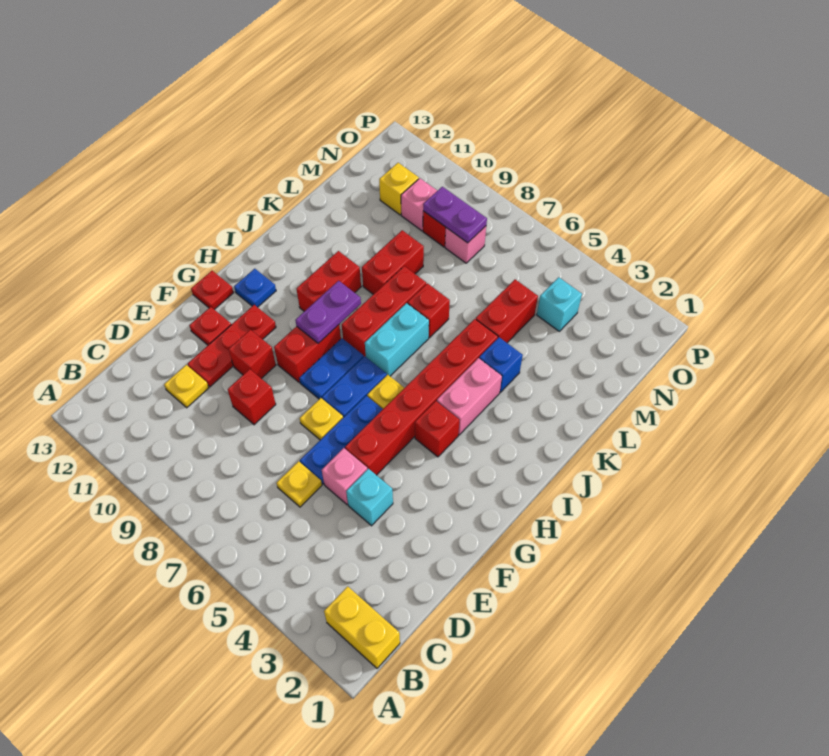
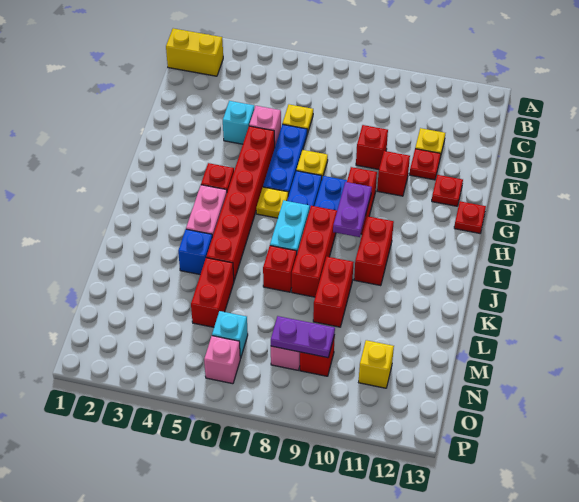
red plate E11:G11 level 1 -> red plate E11 level 1
blue plate H12 level 1 -> none
cyan brick N4 level 1 -> cyan brick N6 level 1
pink brick N10 level 1 -> pink brick O6 level 1

